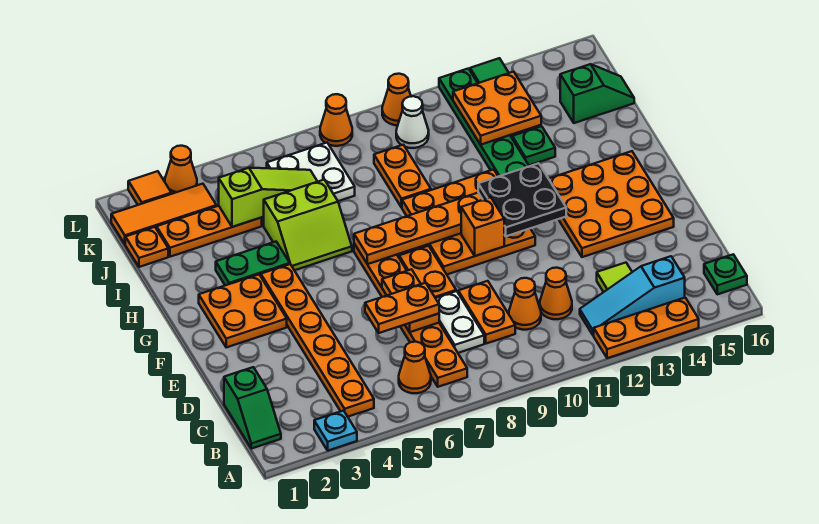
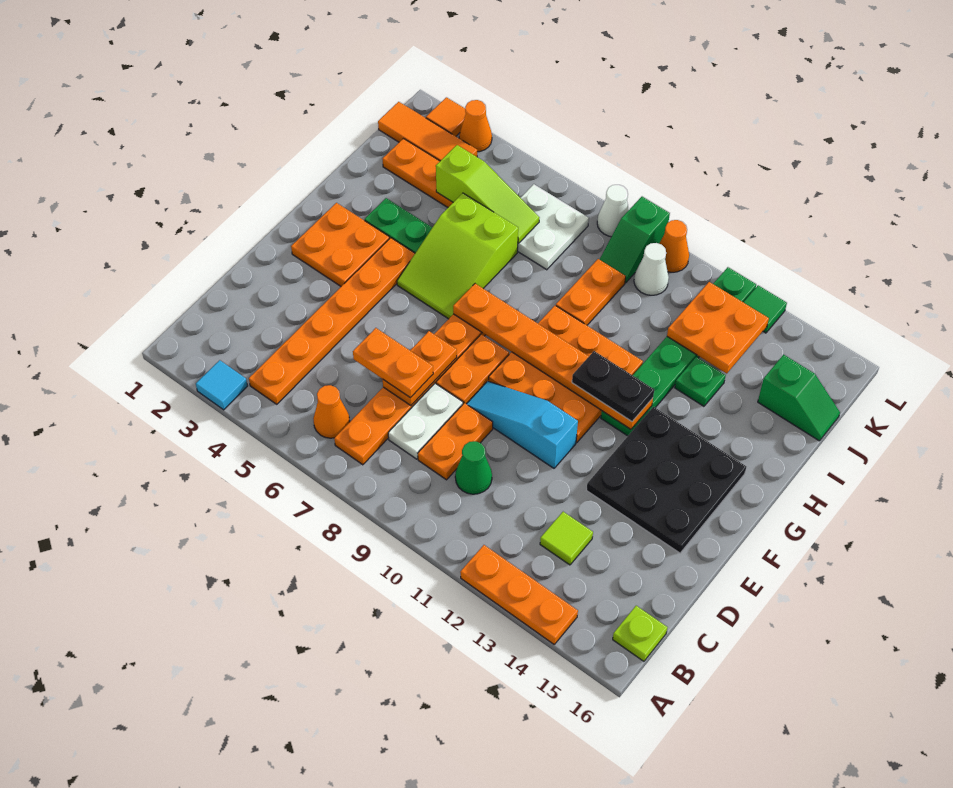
cyan plate A3 level 1 -> cyan tile A3 level 1
green slope B1:C1 level 1 top C -> green slope K9:L9 level 1 top L
cyan slope B12:B14 level 1 top 14 -> cyan slope E9:E11 level 1 top 11
green plate B16 level 1 -> lime plate B16 level 1
orange cone C10 level 1 -> green cone C10 level 1
orange cone C11 level 1 -> none
orange plate E13:G15 level 1 -> black plate E13:G15 level 1
orange brick F10 level 2 -> none
black plate F11:G12 level 3 -> black plate G11:G12 level 3
lime slope H5:I6 level 1 top I -> lime slope G5:I6 level 1 top I
orange plate J1 level 1 -> none
orange cone L8 level 1 -> white cone L8 level 1

